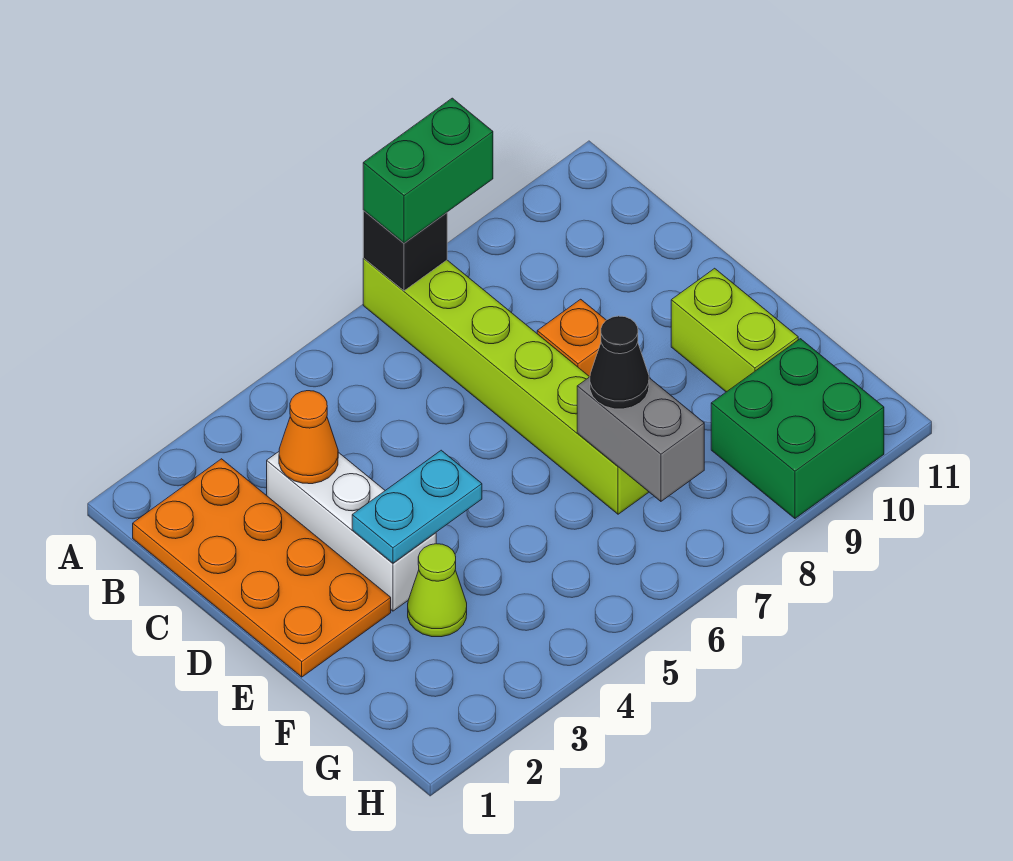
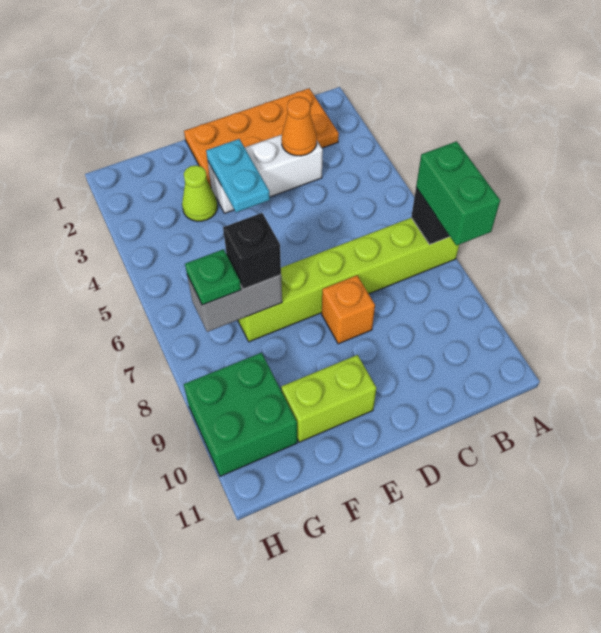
black cone F7 level 3 -> black brick F7 level 3
none -> green plate G7 level 3

